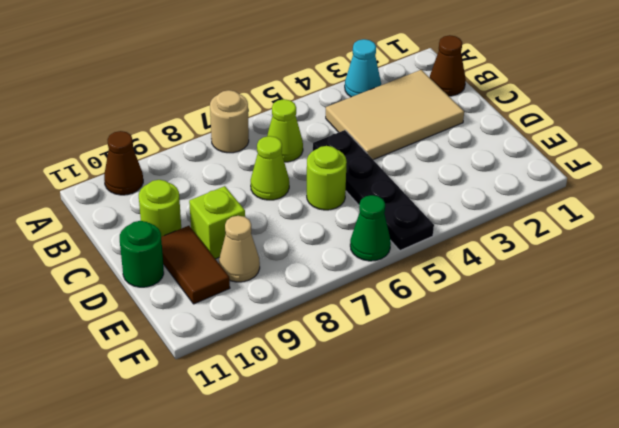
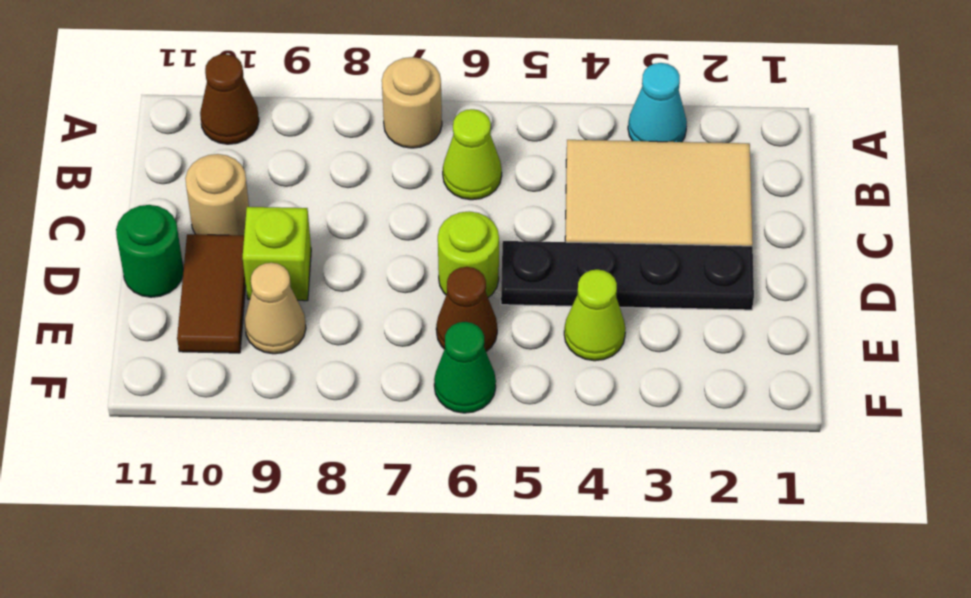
brown cone B1 level 1 -> brown cone E6 level 1
black plate C5:F5 level 1 -> black plate D2:D5 level 1
lime cone C7 level 1 -> lime cone E4 level 1
lime round brick C10 level 1 -> tan round brick C10 level 1

